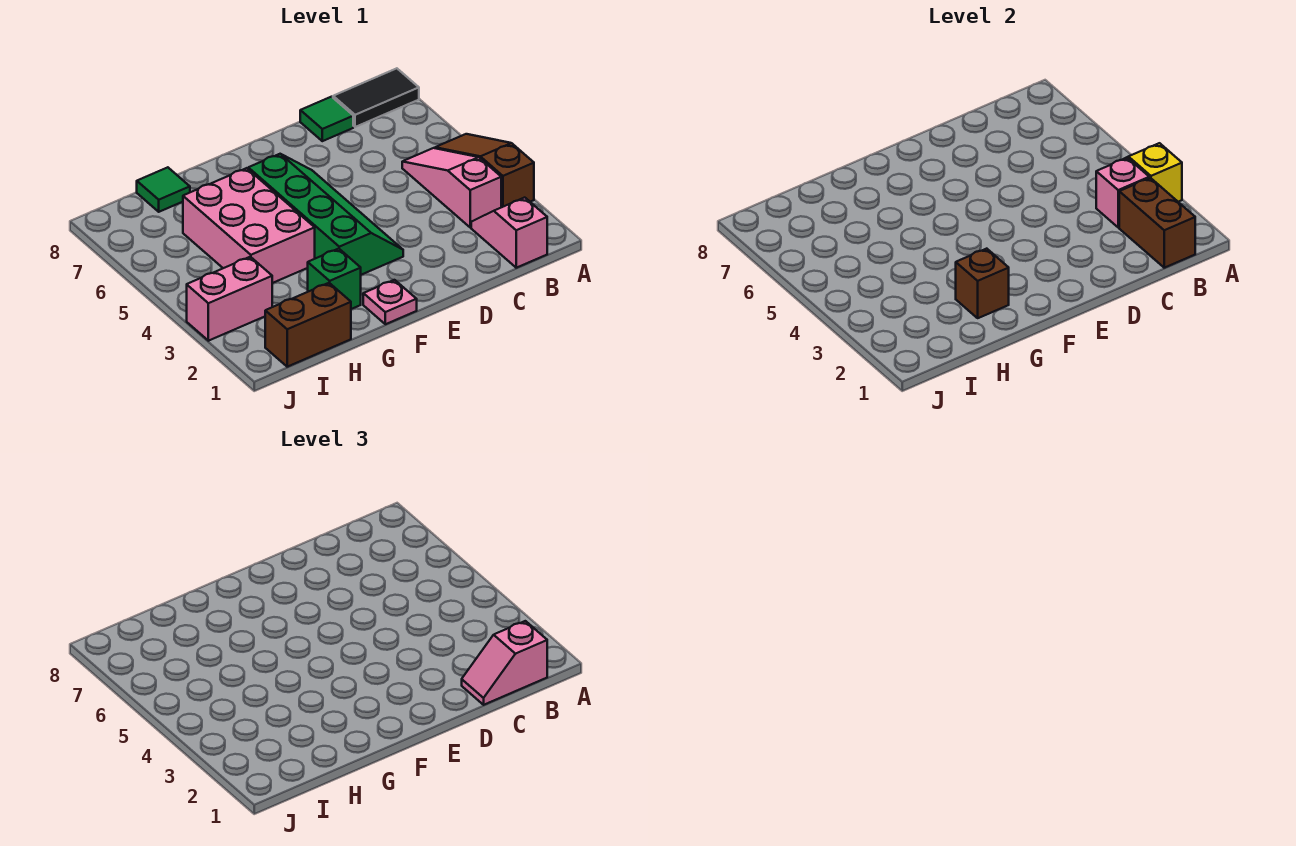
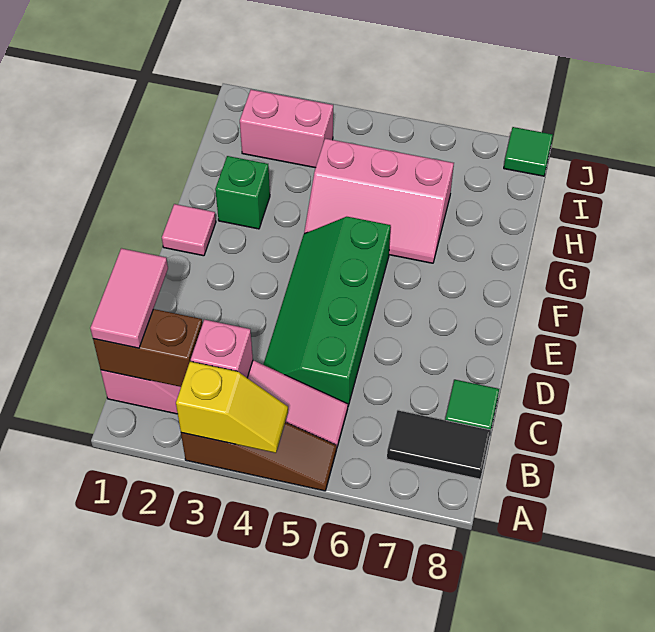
black tile A8:B8 level 1 -> black tile B7:B8 level 1
pink slope B1:C1 level 3 top B -> pink tile B1:C1 level 3
green slope E3:F6 level 1 top F -> green slope C4:F5 level 1 top 5
pink plate F1 level 1 -> pink tile F1 level 1
brown brick G2 level 2 -> none
pink brick G4:H6 level 1 -> pink slope G4:H6 level 1 top H
brown brick H1:I1 level 1 -> none
green tile H8 level 1 -> green tile J8 level 1
pink brick I3:J3 level 1 -> pink brick I2:I3 level 1

